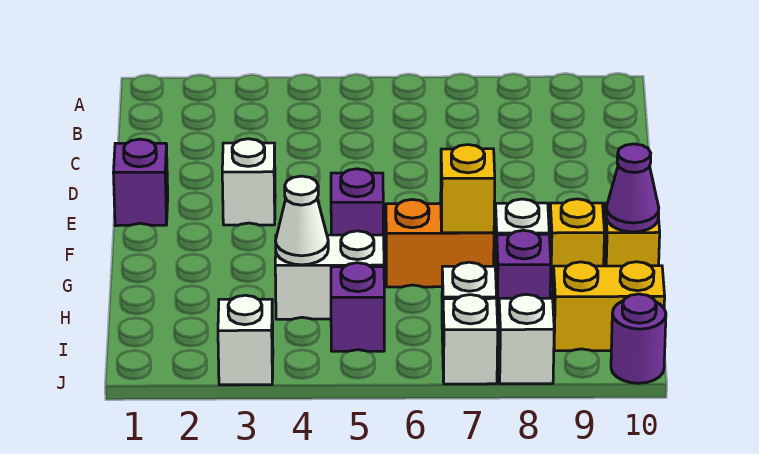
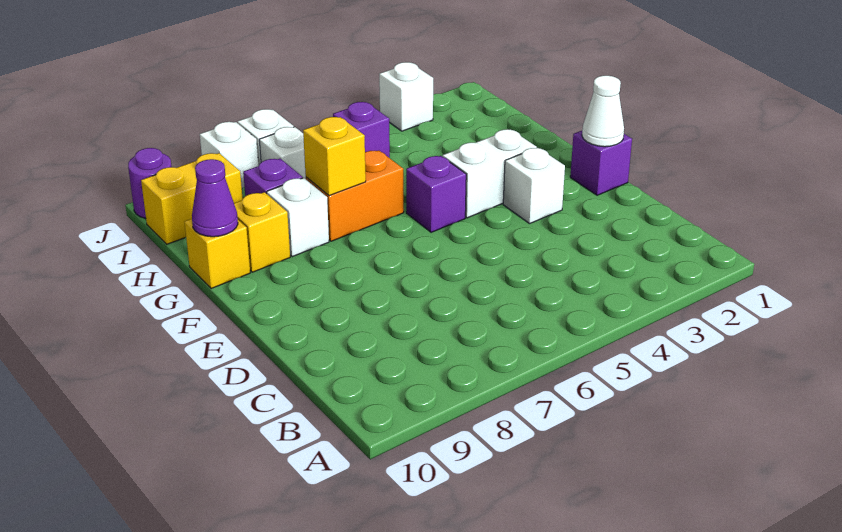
white brick H4:H5 level 1 -> white brick F3:F4 level 1
white cone H4 level 2 -> white cone E1 level 2

